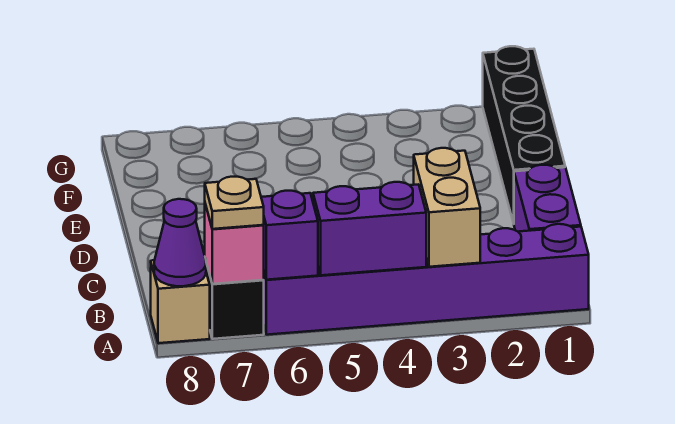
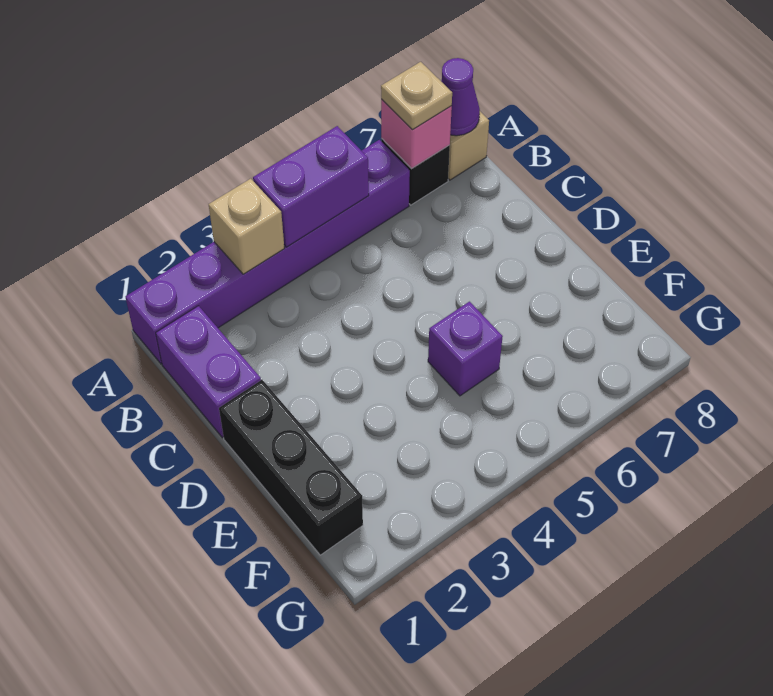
tan brick A3:B3 level 2 -> tan brick A3 level 2
purple brick A6 level 2 -> purple brick E5 level 1
black brick D1:G1 level 1 -> black brick D1:F1 level 1

